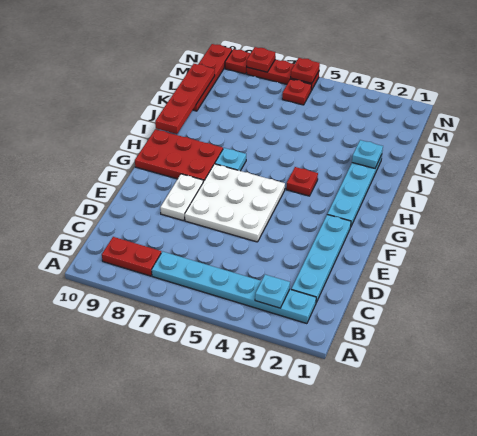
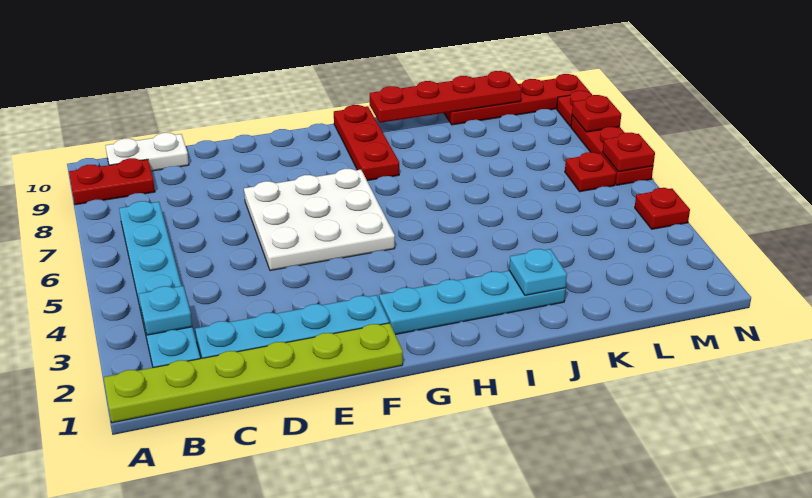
none -> lime plate A1:F1 level 1
red plate B8:B9 level 1 -> red plate A9:B9 level 1
white plate E8:F8 level 1 -> white plate B10:C10 level 1
red plate G8:H10 level 1 -> red plate H8:H10 level 1
red plate H4 level 1 -> red plate N4 level 1
cyan plate H7 level 1 -> none

